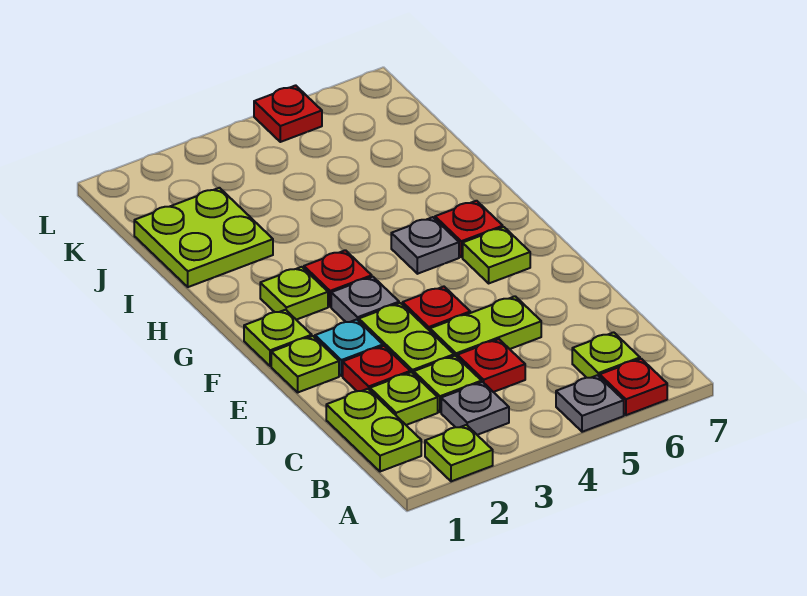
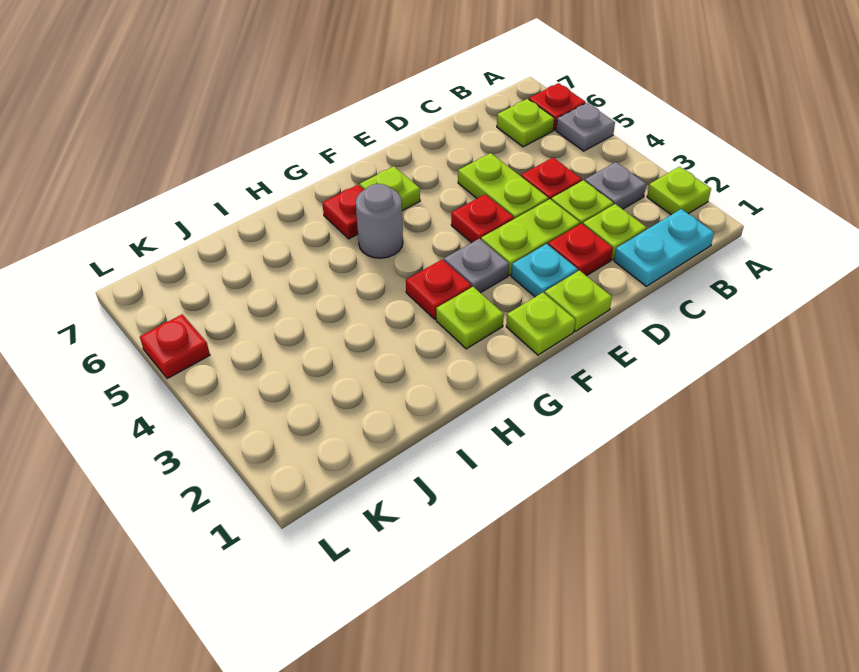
lime plate B1:C1 level 1 -> cyan plate B1:C1 level 1
grey plate G5 level 1 -> grey round brick G5 level 1
lime plate I1:J2 level 1 -> none

